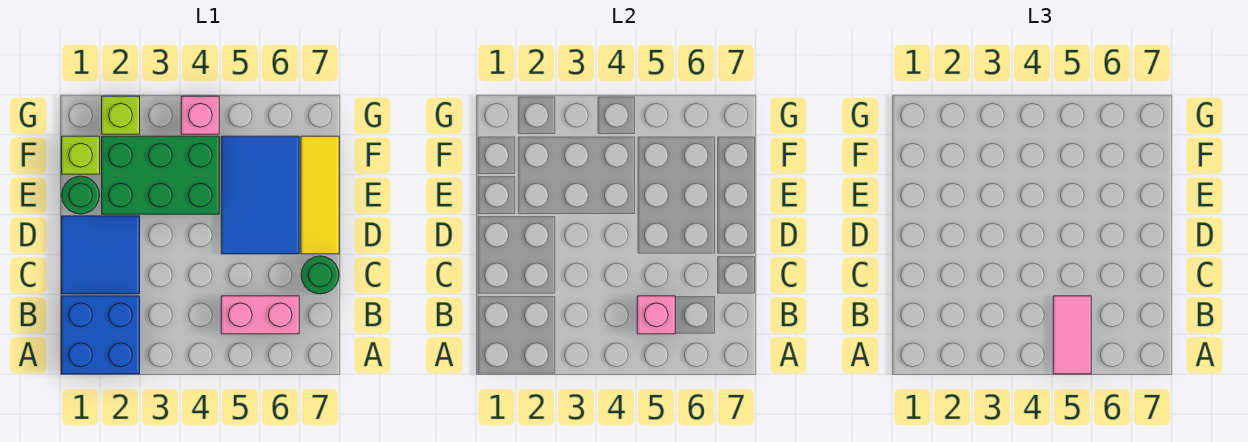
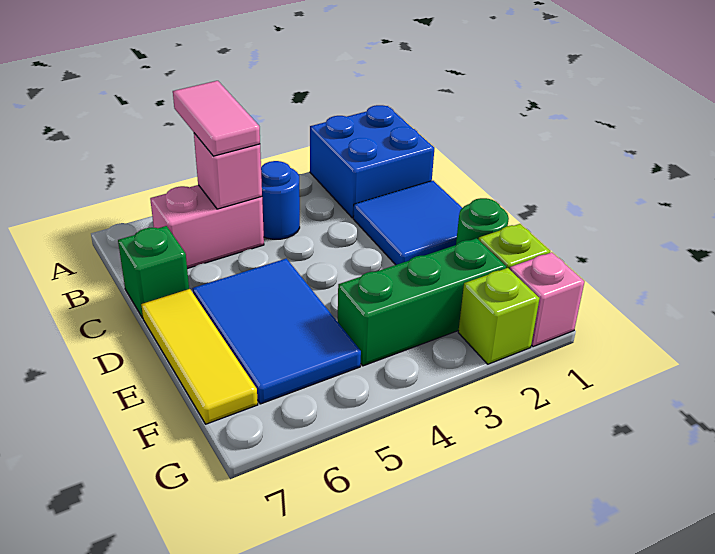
none -> blue round brick B4 level 1
green round brick C7 level 1 -> green brick C7 level 1
green brick E2:F4 level 1 -> green brick F2:F4 level 1
pink brick G4 level 1 -> pink brick G1 level 1

